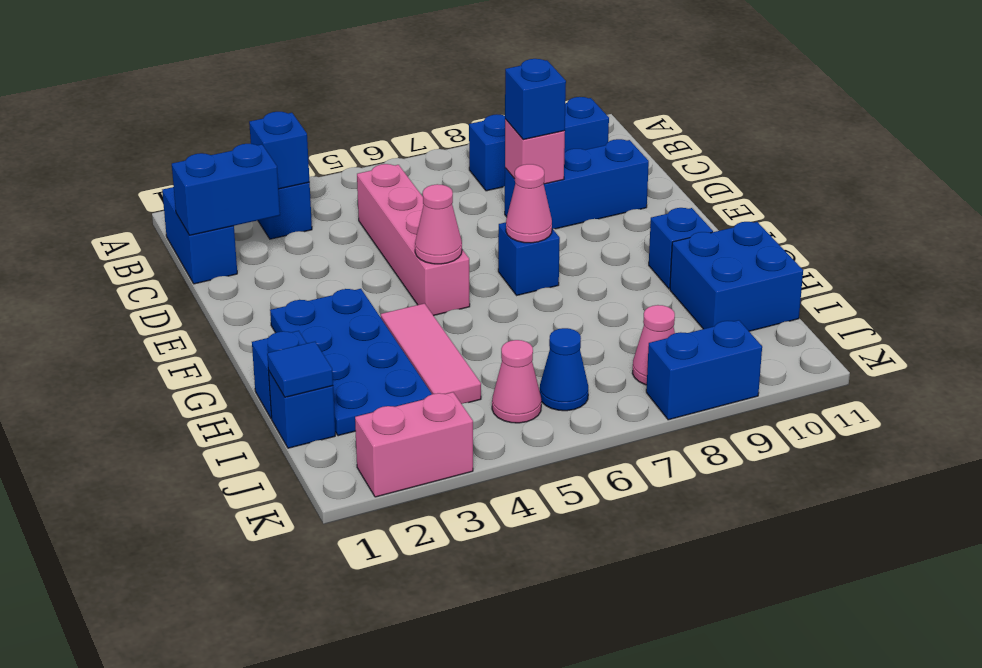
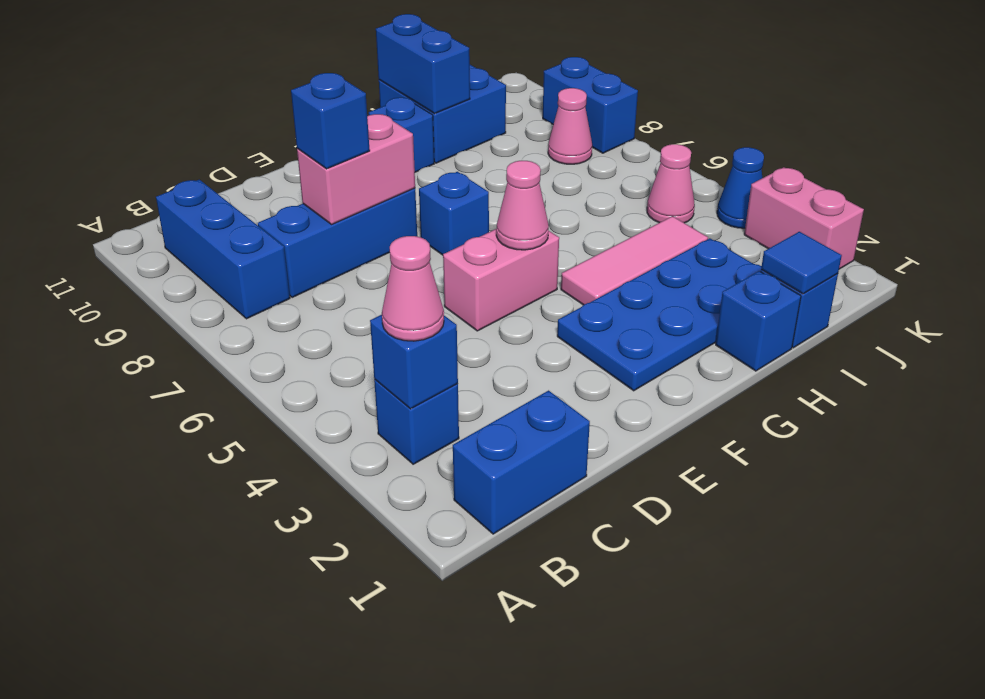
blue brick C1:C2 level 2 -> blue brick H10:H11 level 2
pink brick C5:F5 level 1 -> pink brick E5:F5 level 1
blue brick D8:D10 level 1 -> blue brick C8:E8 level 1
pink brick D8 level 2 -> pink brick D8:E8 level 2
pink cone F7 level 2 -> pink cone B3 level 3
blue cone J6 level 1 -> blue cone K4 level 1

